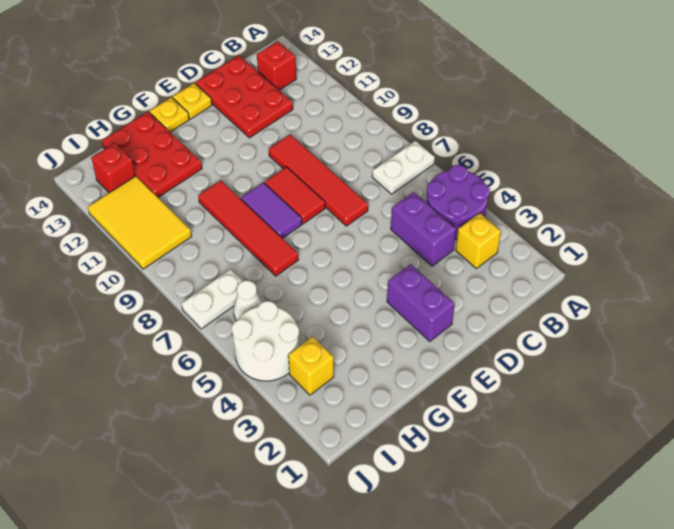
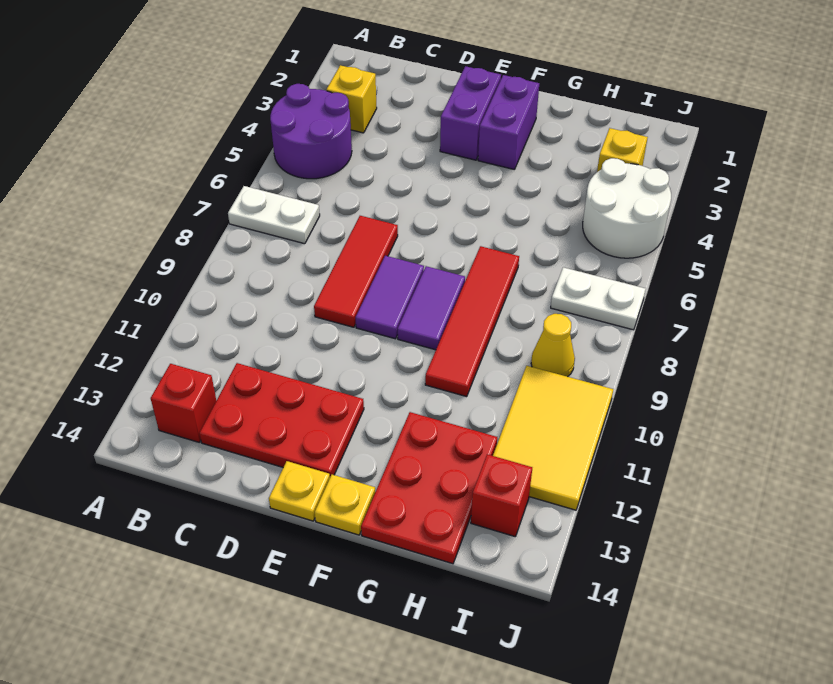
purple brick C4:C5 level 1 -> purple brick F2:F3 level 1
red plate C12:D14 level 1 -> red plate C12:E13 level 1
red tile D7:D10 level 1 -> red tile D7:D9 level 1
red tile E8:E9 level 1 -> purple tile E8:E9 level 1
white cone I6 level 1 -> none
none -> yellow cone I9 level 1

